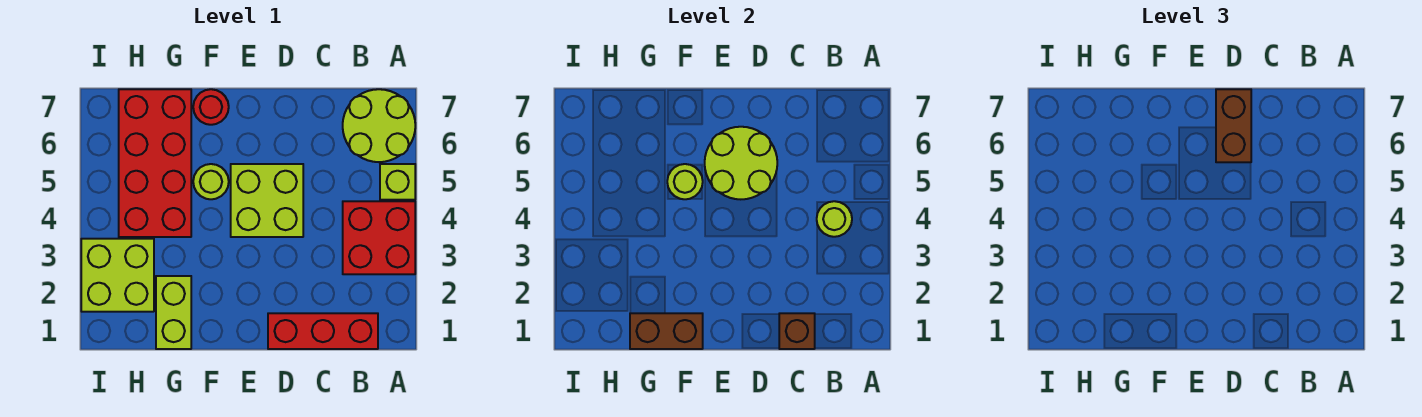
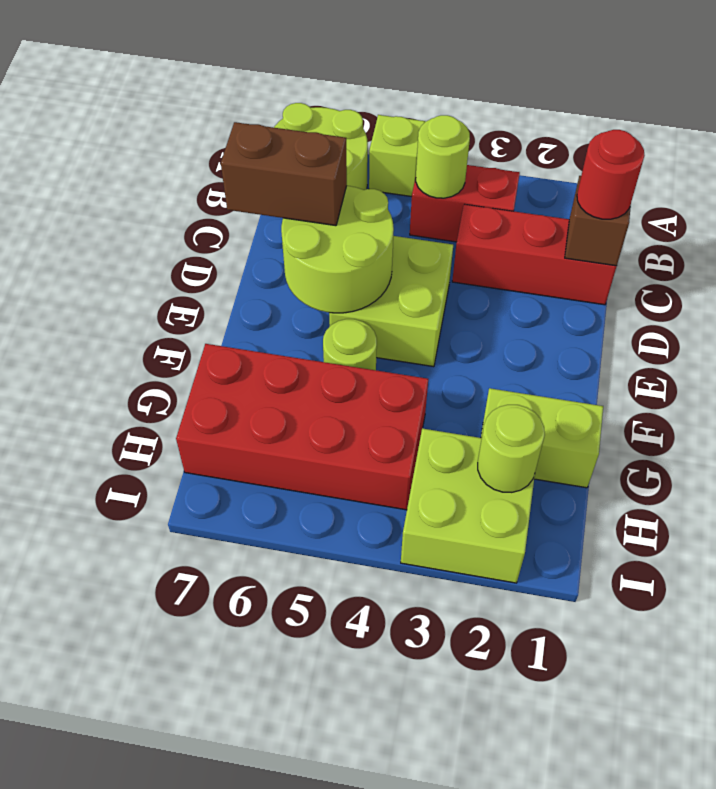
red brick A3:B4 level 1 -> red brick B3:B4 level 1
red brick B1:D1 level 1 -> red brick C1:C3 level 1
brown brick F1:G1 level 2 -> none
lime round brick F5 level 2 -> lime round brick H2 level 2
red round brick F7 level 1 -> red round brick C1 level 3

